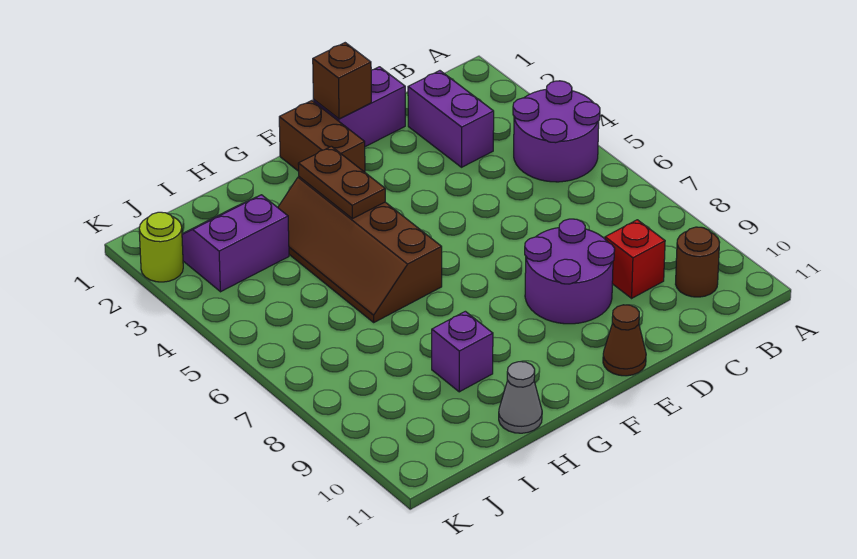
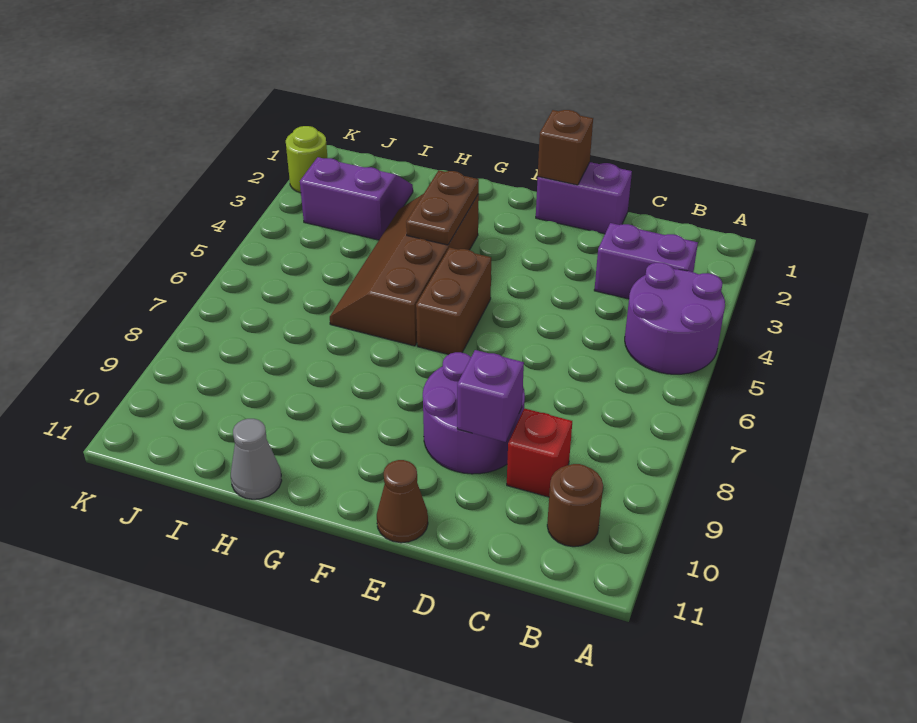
purple brick C2:C3 level 1 -> purple brick B3:C3 level 1
brown brick F1:F2 level 1 -> brown brick F5:F6 level 1
purple brick H9 level 1 -> purple brick D9 level 2

